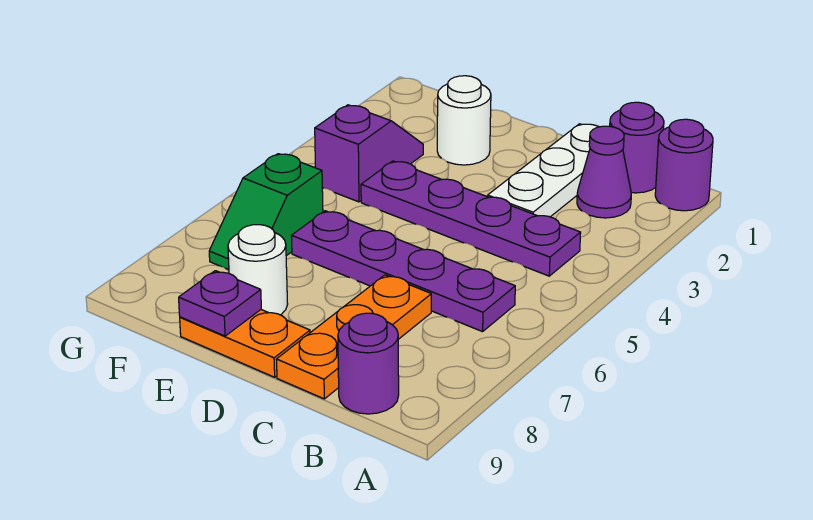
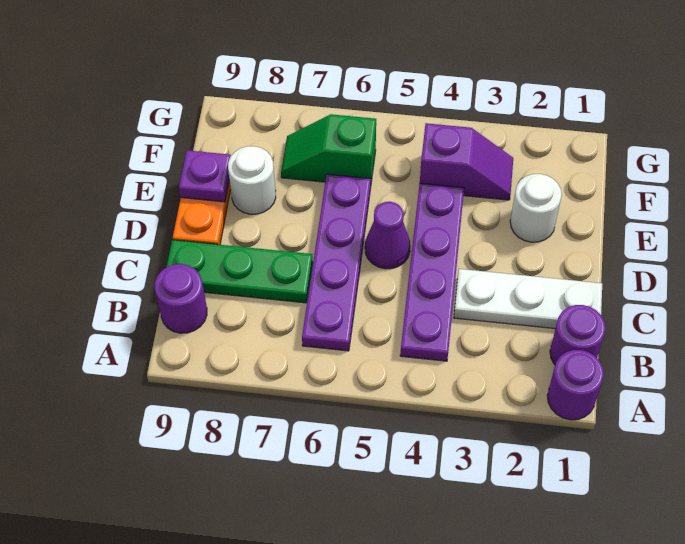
purple cone B2 level 1 -> purple cone D5 level 1
orange plate C7:C9 level 1 -> green plate C7:C9 level 1

